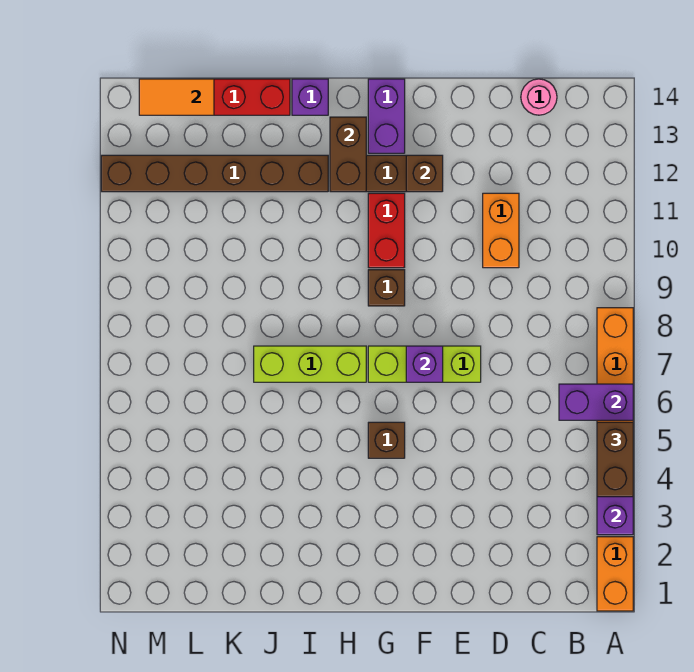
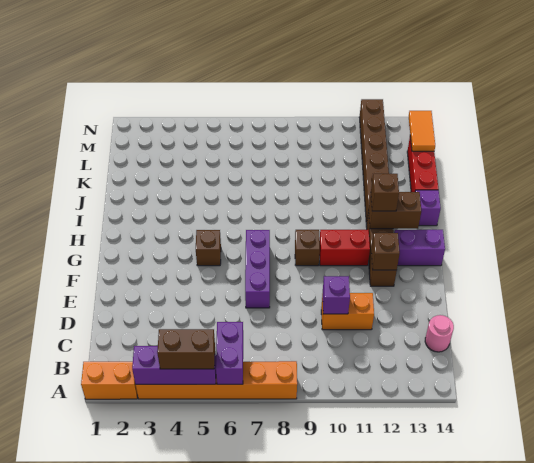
lime brick E7:G7 level 1 -> purple brick E7:G7 level 1
purple brick F7 level 2 -> purple brick D10 level 2
lime brick H7:J7 level 1 -> none
none -> brown brick H12 level 3

